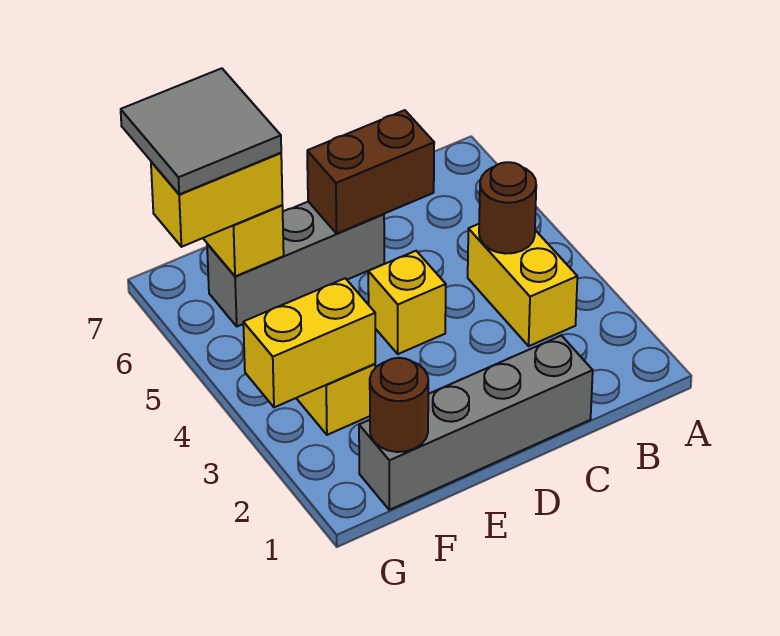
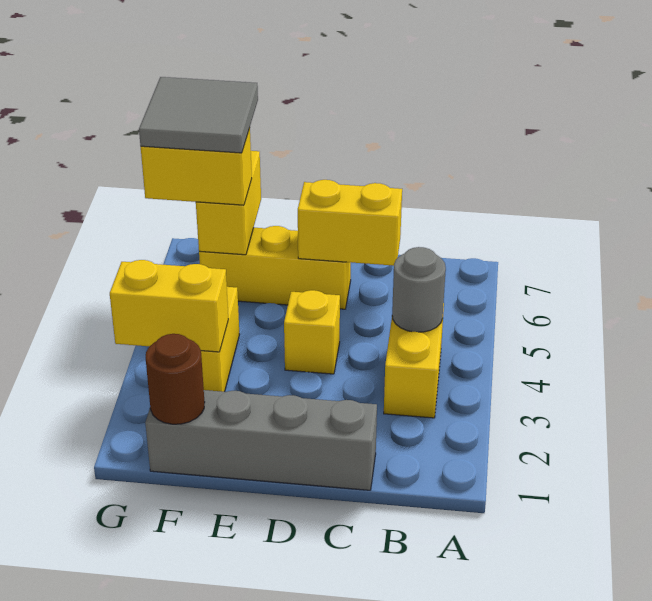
brown round brick B4 level 2 -> grey round brick B4 level 2
brown brick C6:D6 level 2 -> yellow brick C6:D6 level 2
grey brick D6:F6 level 1 -> yellow brick D6:F6 level 1

